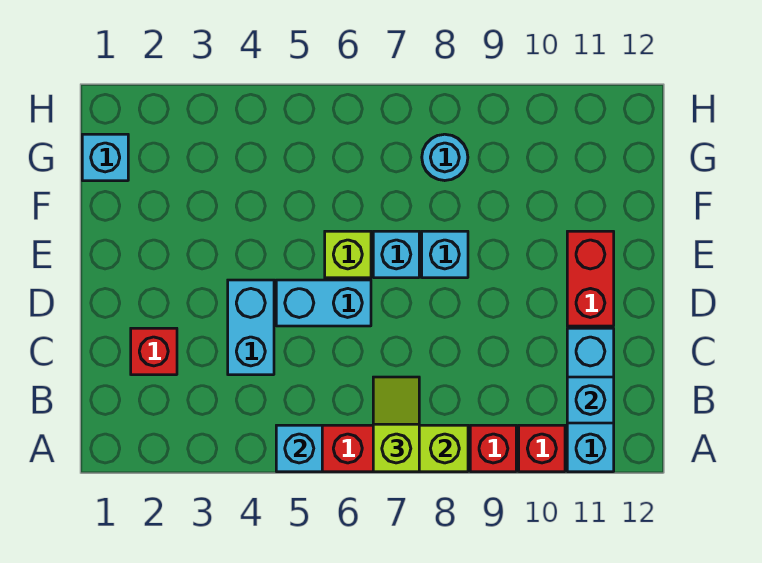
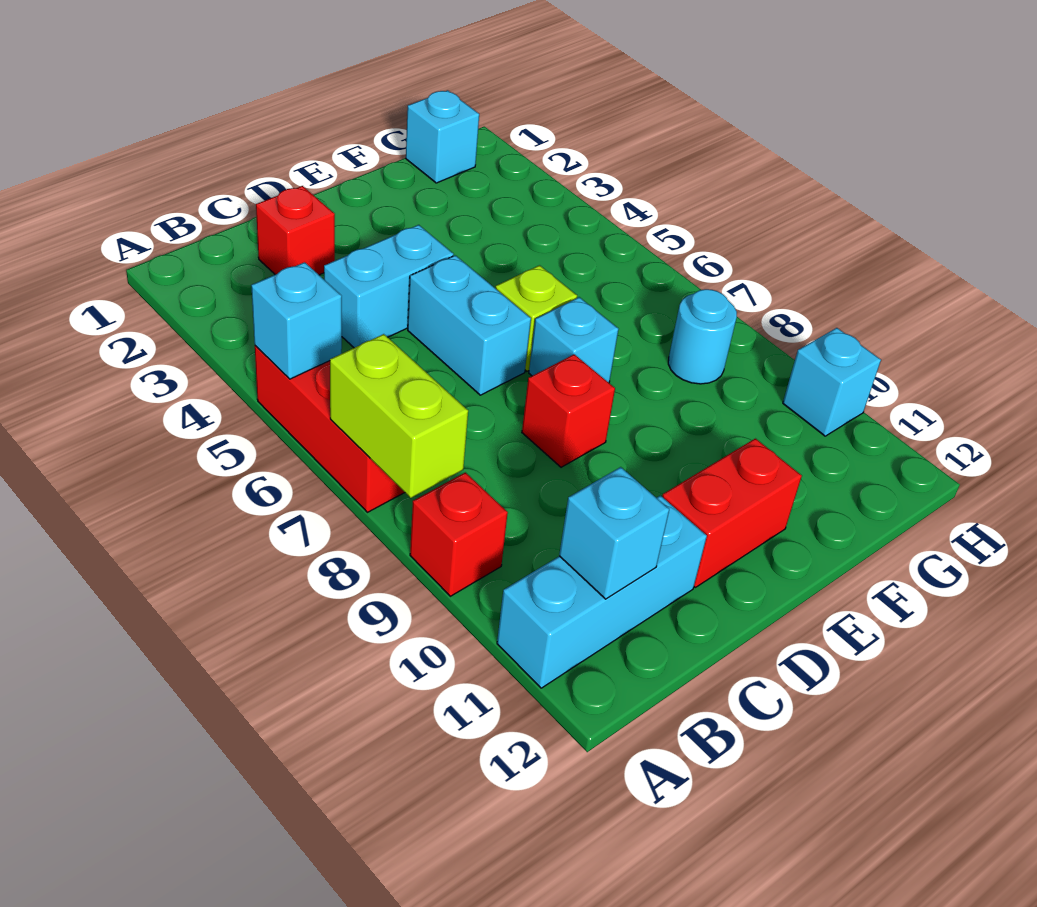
lime slope A7:B7 level 3 top A -> none
red brick A10 level 1 -> red brick D8 level 1
cyan brick E8 level 1 -> cyan brick H10 level 1

